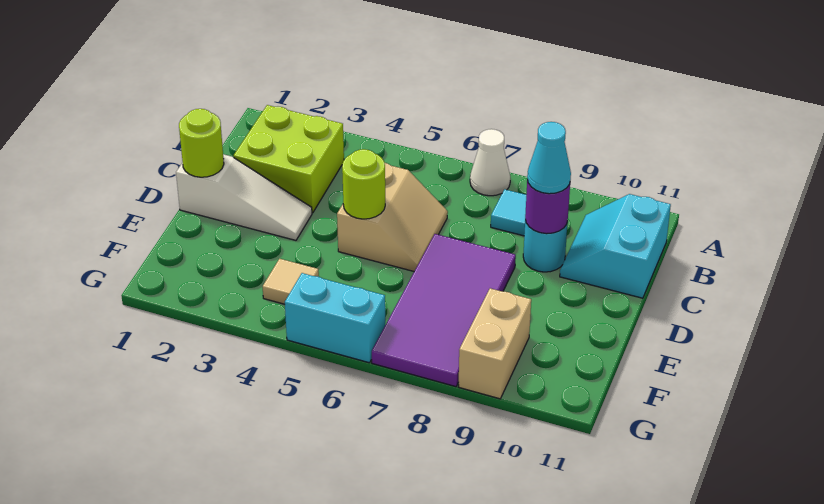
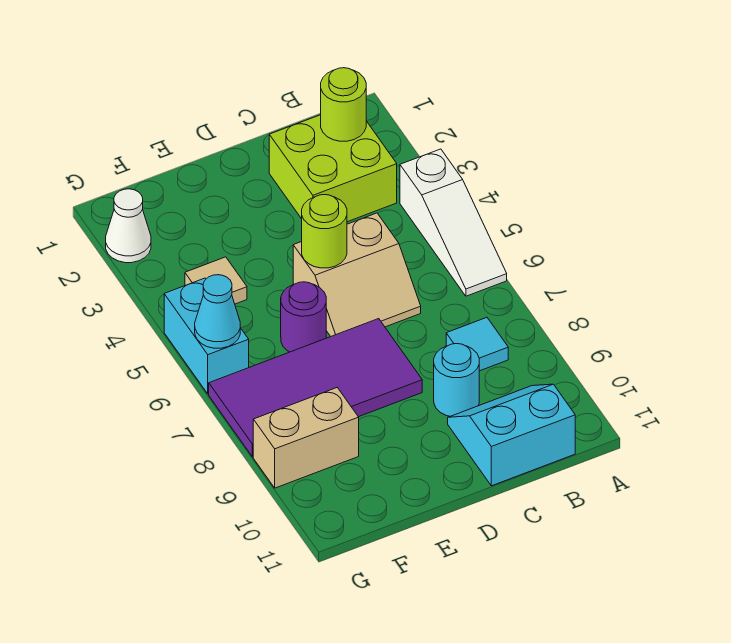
white cone A7 level 1 -> white cone G2 level 1
purple round brick C9 level 2 -> purple round brick E6 level 1
cyan cone C9 level 3 -> cyan cone G6 level 2
white slope D1:D3 level 1 top 1 -> white slope A4:A6 level 1 top 4
lime round brick D1 level 2 -> lime round brick B2 level 2

